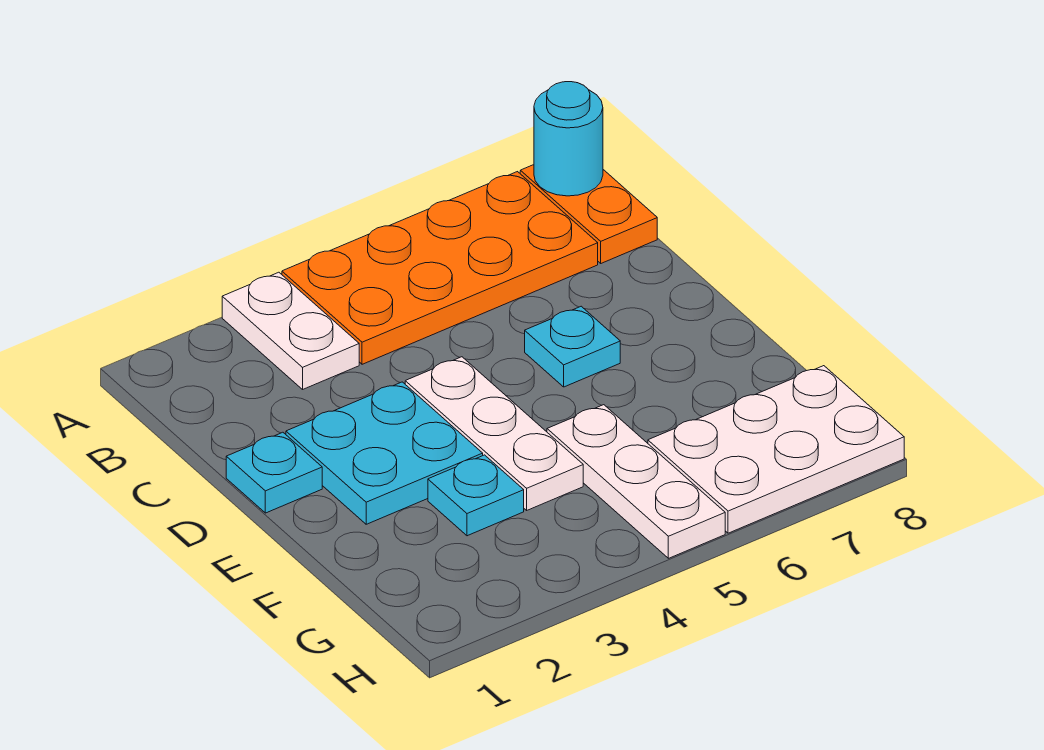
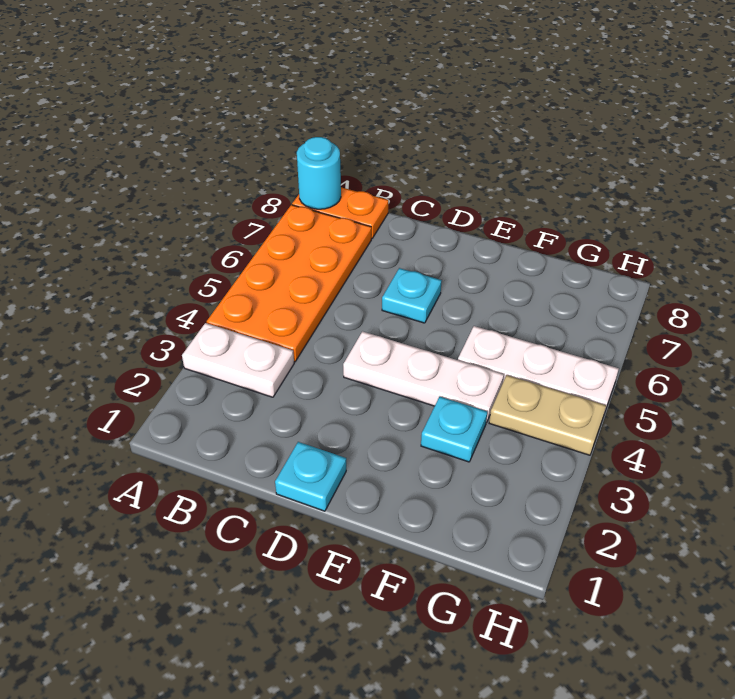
cyan plate D2:E3 level 1 -> none
none -> tan plate G4:H4 level 1
white plate G6:H8 level 1 -> none

